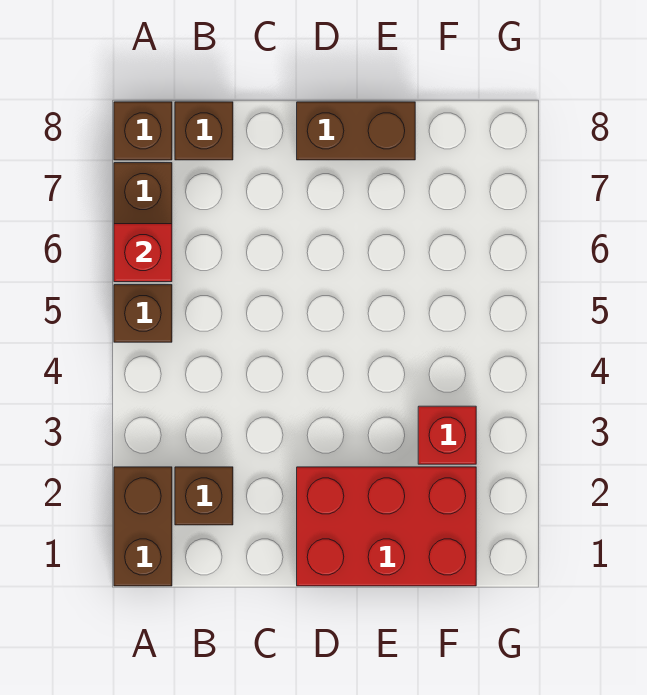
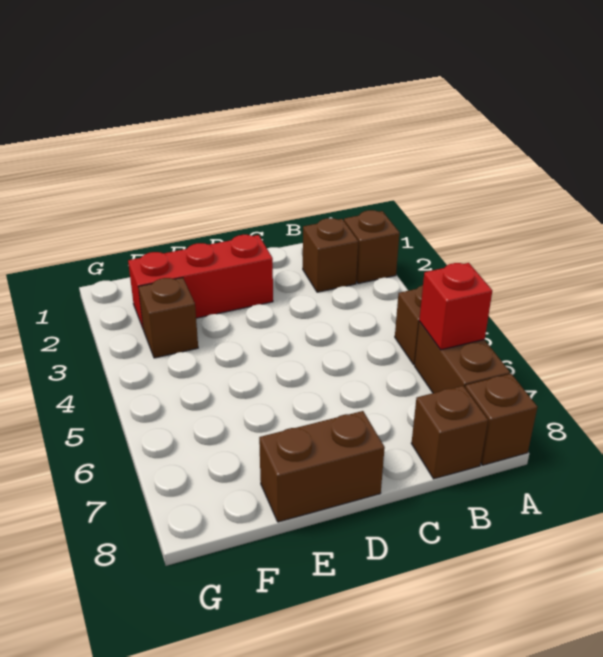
brown brick A1:A2 level 1 -> brown brick A2 level 1
red brick D1:F2 level 1 -> red brick D2:F2 level 1
red brick F3 level 1 -> brown brick F3 level 1

